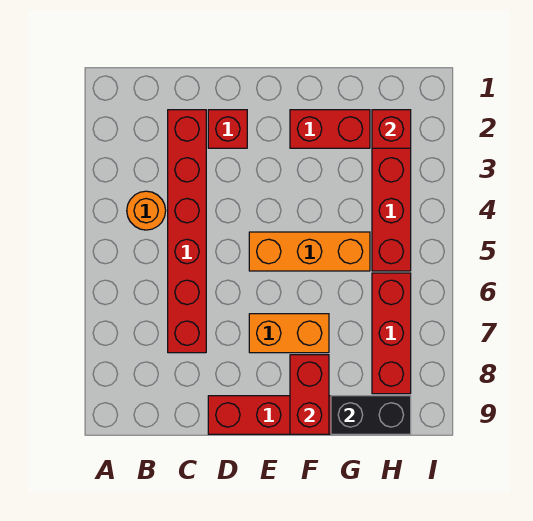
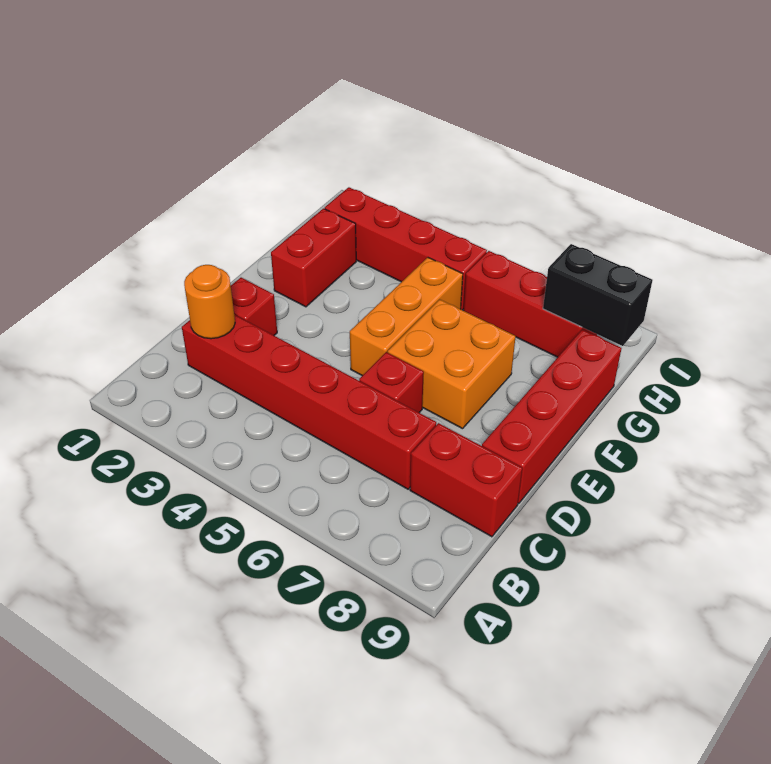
orange round brick B4 level 1 -> orange round brick C2 level 2
orange brick E7:F7 level 1 -> orange brick E6:F7 level 1
red brick F8:F9 level 2 -> red brick C8:C9 level 1
black brick G9:H9 level 2 -> black brick H8:H9 level 2
red brick H2 level 2 -> red brick D6 level 1

